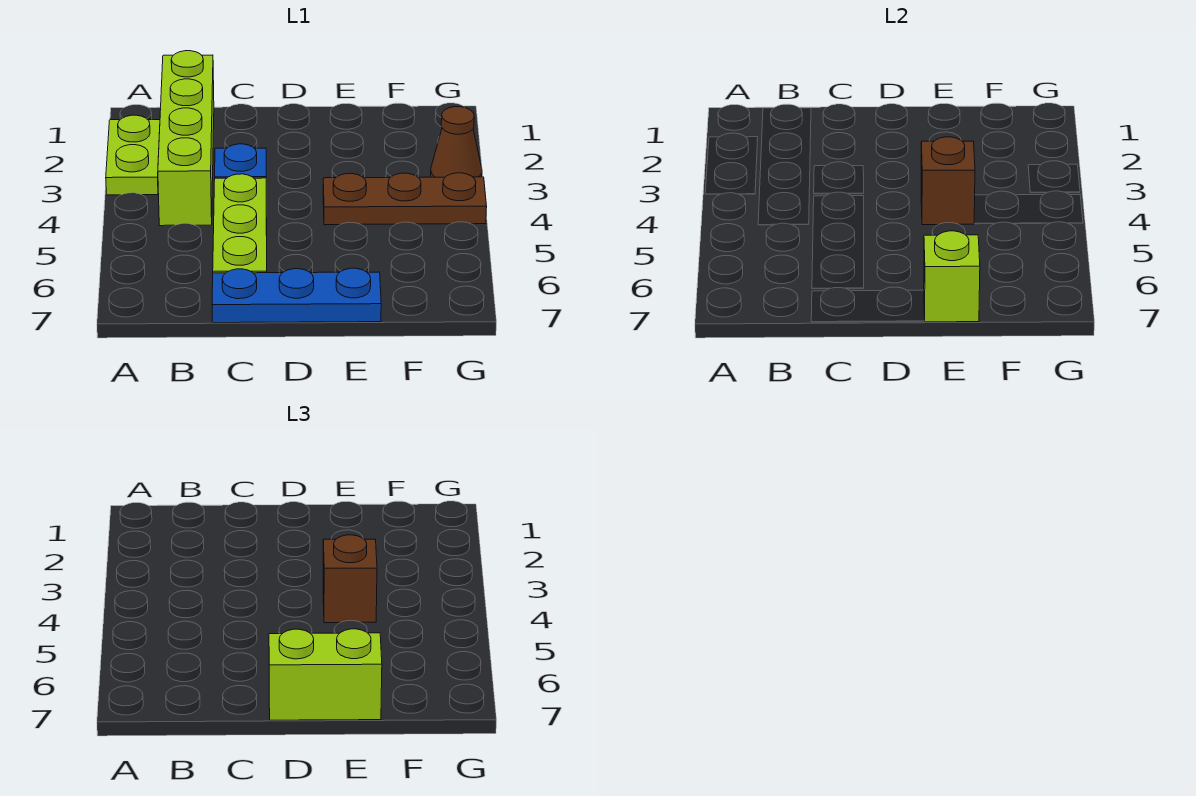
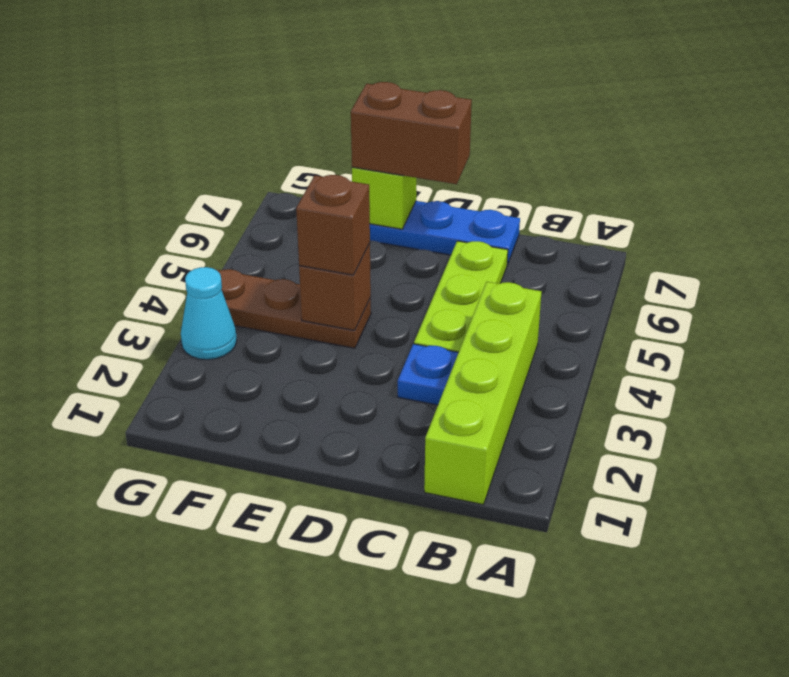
lime plate A2:A3 level 1 -> none
lime brick D7:E7 level 3 -> brown brick D7:E7 level 3
brown cone G3 level 1 -> cyan cone G3 level 1

